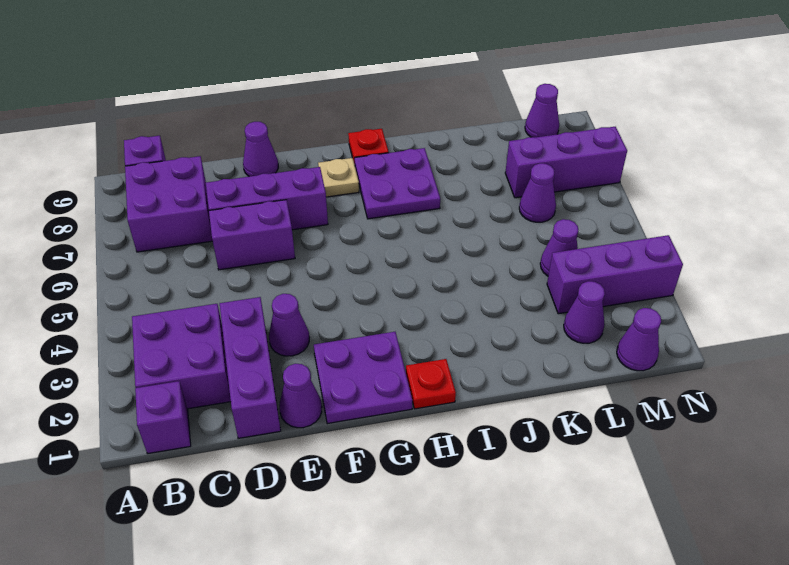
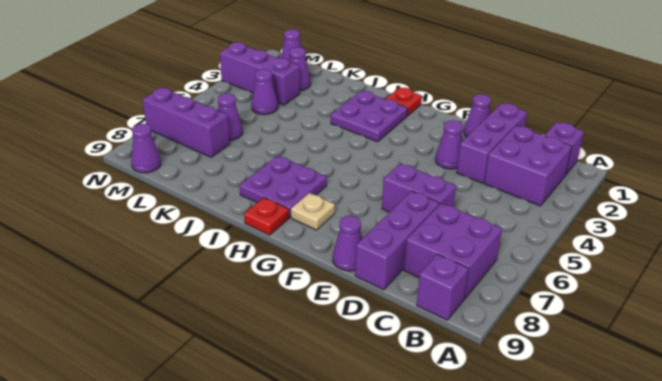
purple brick D7:F7 level 1 -> purple brick D7:D9 level 1
purple plate F1:G2 level 1 -> purple plate H2:I3 level 1

